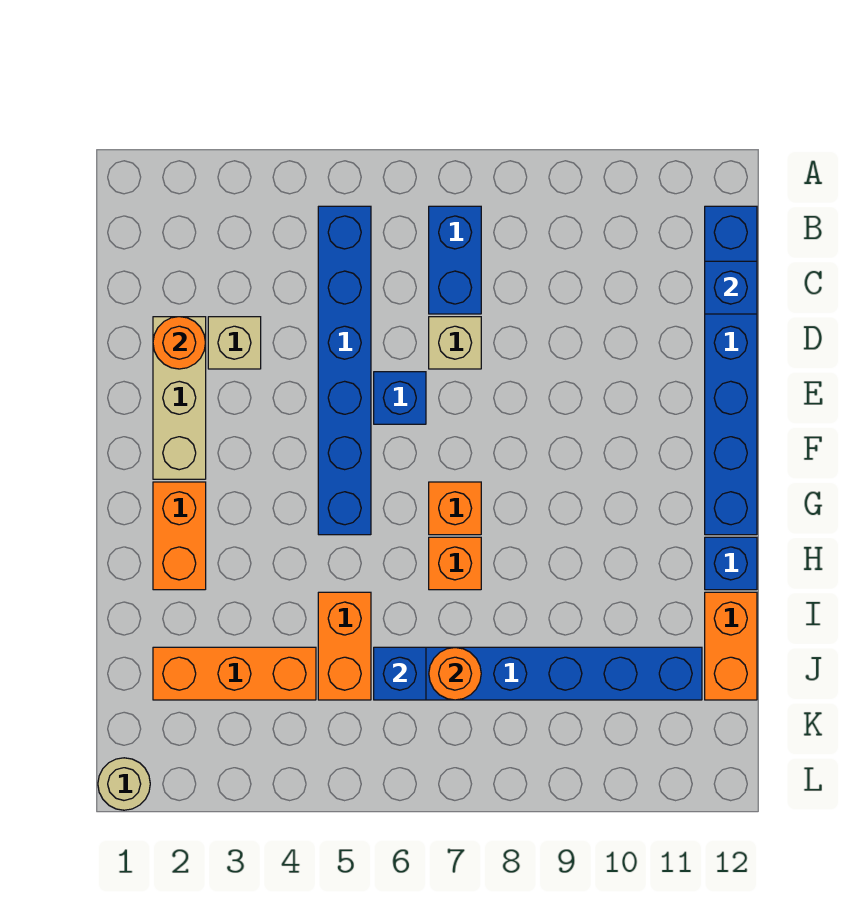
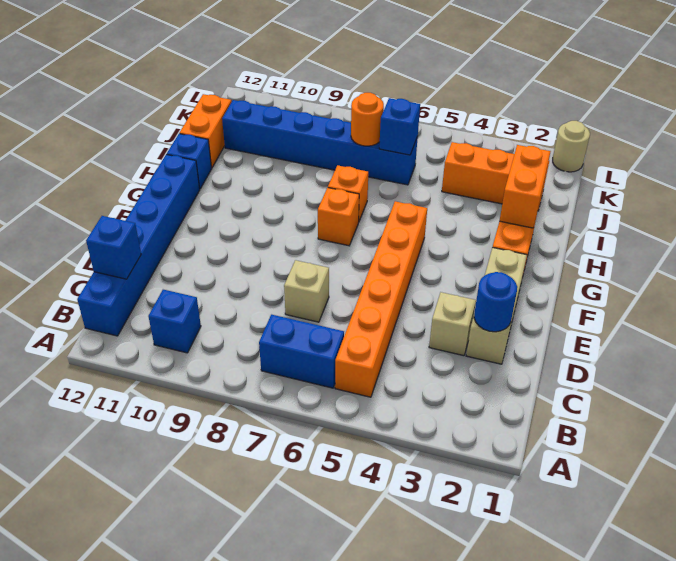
blue brick B5:G5 level 1 -> orange brick B5:G5 level 1
blue brick B7:C7 level 1 -> blue brick B6:B7 level 1
orange round brick D2 level 2 -> blue round brick D2 level 2
blue brick E6 level 1 -> blue brick B10 level 1
orange brick I5:J5 level 1 -> orange brick H2:I2 level 2

